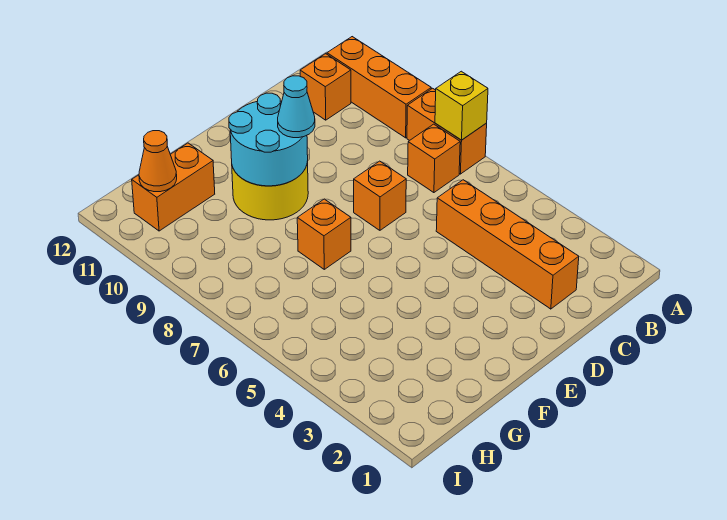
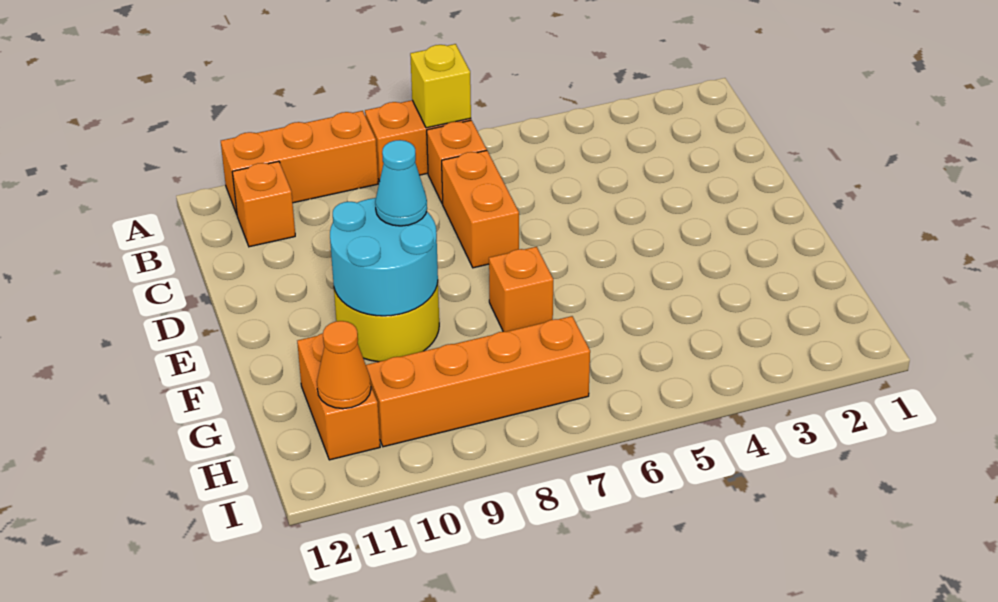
orange brick C2:C5 level 1 -> orange brick H7:H10 level 1
orange brick D7 level 1 -> orange brick C7:D7 level 1

